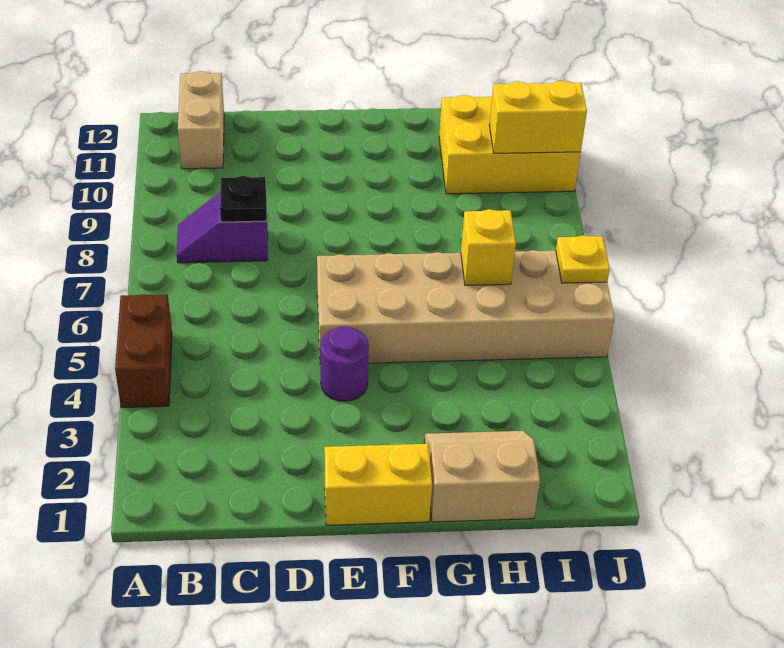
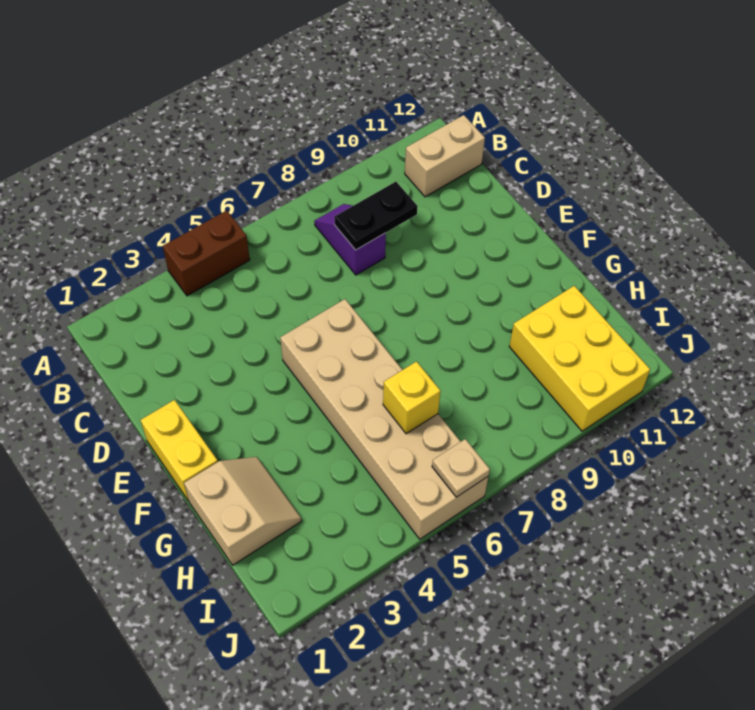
black plate C8 level 2 -> black plate C8:C9 level 2
purple round brick E4 level 1 -> none
yellow brick I10:J10 level 2 -> none
yellow plate J6 level 2 -> tan plate J6 level 2

